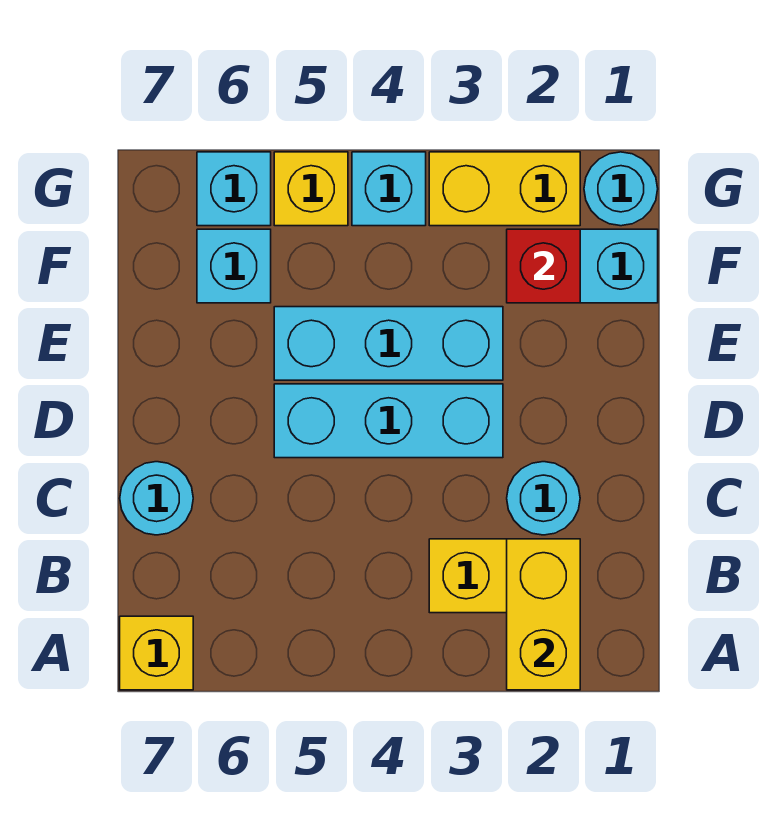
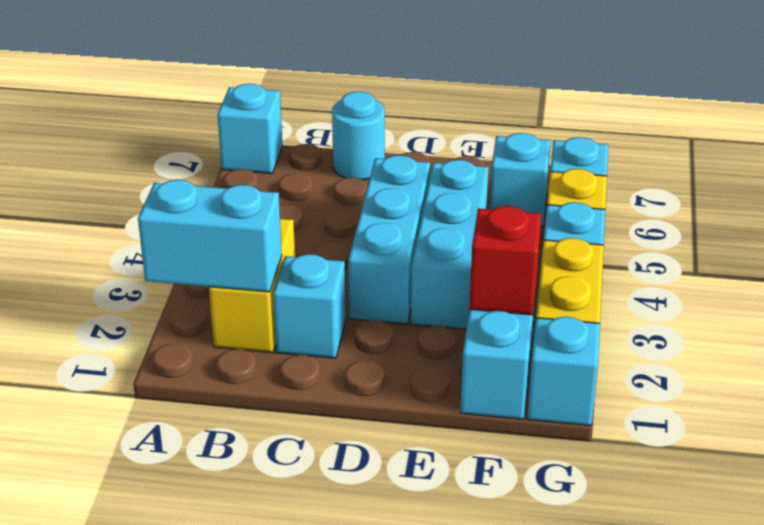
yellow brick A2:B2 level 2 -> cyan brick A2:B2 level 2
yellow brick A7 level 1 -> cyan brick A7 level 1
cyan round brick C2 level 1 -> cyan brick C2 level 1
cyan round brick G1 level 1 -> cyan brick G1 level 1

